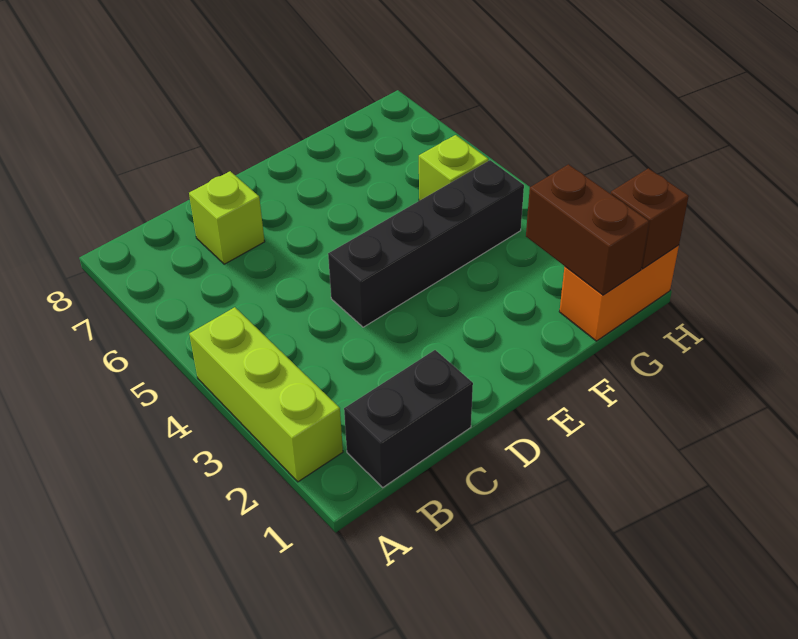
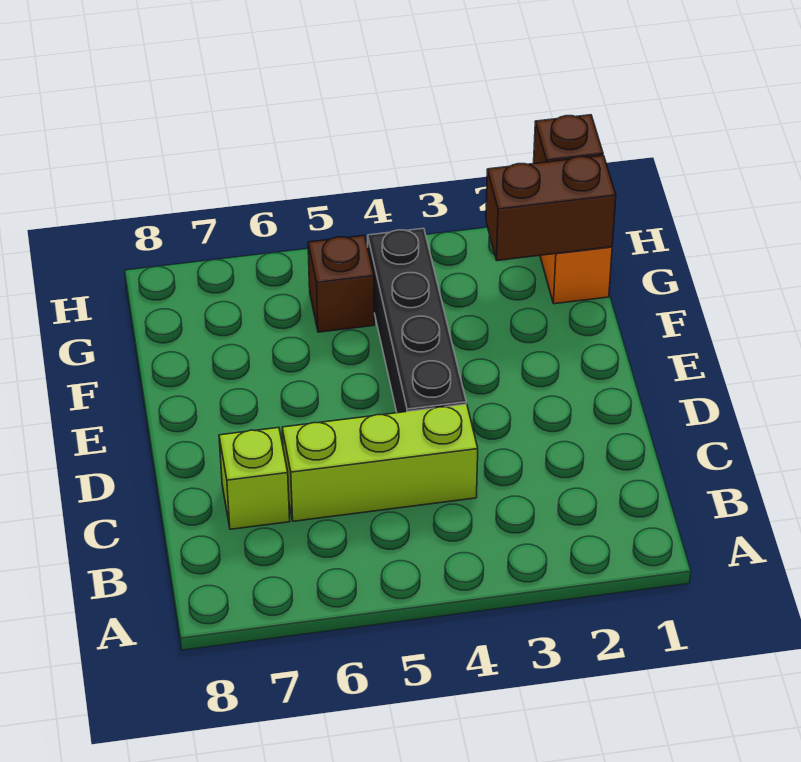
lime brick A2:A4 level 1 -> lime brick C4:C6 level 1
black brick B1:C1 level 1 -> none
lime brick G5 level 1 -> brown brick G5 level 1

